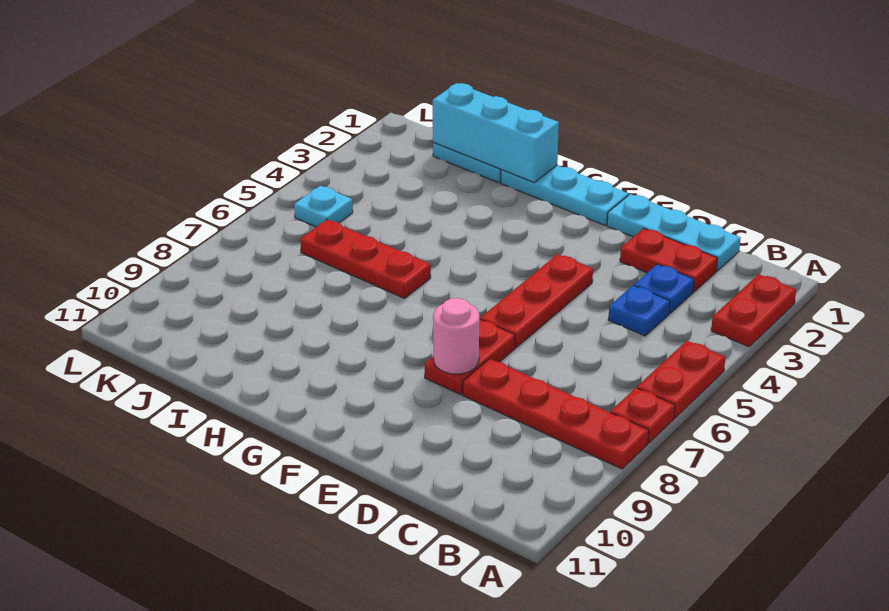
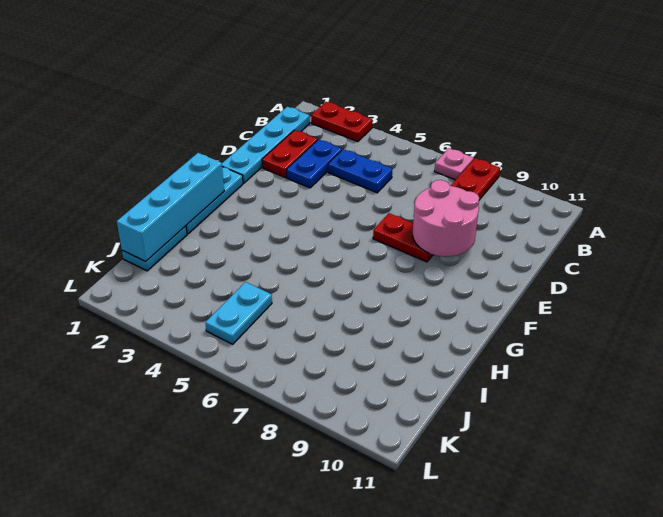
red plate A5:A6 level 1 -> none
red plate A7 level 1 -> pink plate A7 level 1
cyan plate C1:E1 level 1 -> cyan plate B1:E1 level 1
blue plate C3 level 1 -> blue plate C3:D3 level 1
blue plate C4 level 1 -> blue plate C4:C5 level 1
red plate E4:E6 level 1 -> none
pink round brick E8 level 2 -> pink round brick D8:E9 level 2
cyan brick H1:J1 level 2 -> cyan brick G1:J1 level 2
red plate H6:J6 level 1 -> none
cyan plate K5 level 1 -> cyan plate J5:K5 level 1

